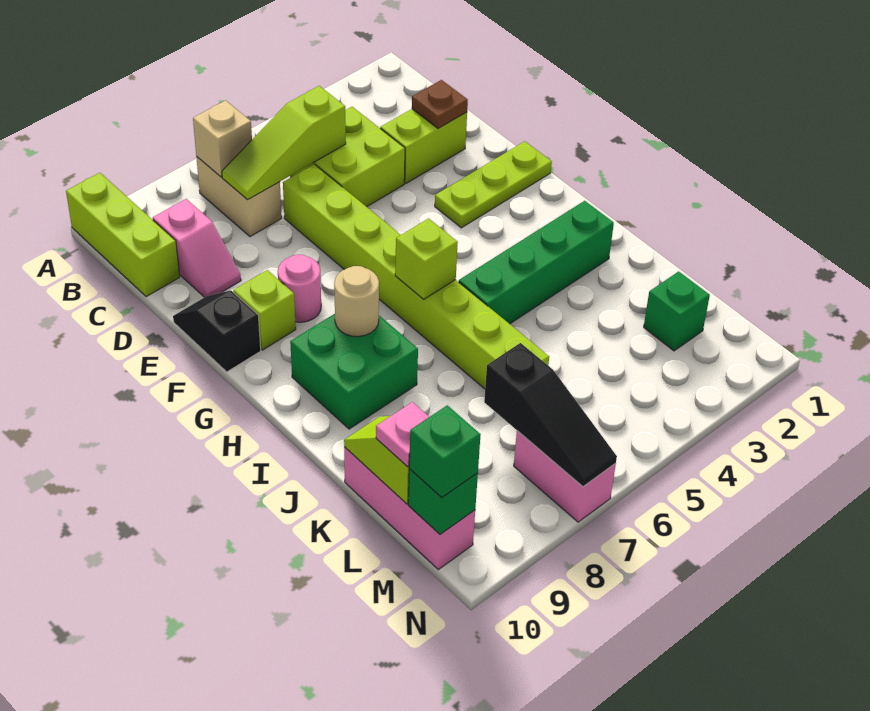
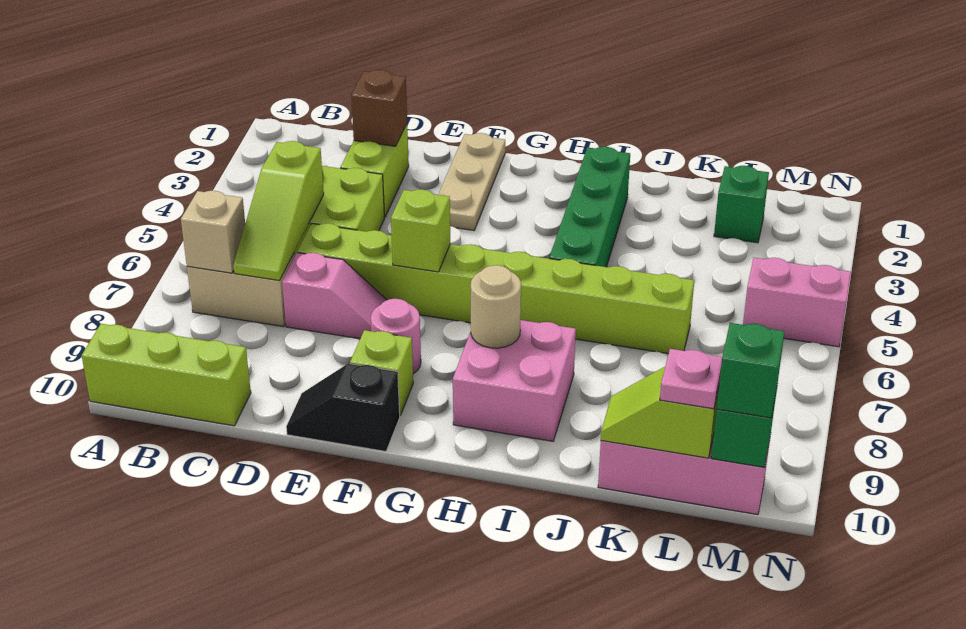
pink slope C9:D9 level 1 top C -> pink slope D7:E7 level 1 top D
brown plate D2 level 2 -> brown brick D2 level 2
lime plate F1:F3 level 1 -> tan plate F1:F3 level 1
lime brick H6 level 2 -> lime brick F6 level 2
green brick H8:I9 level 1 -> pink brick H8:I9 level 1
black slope L7:N7 level 2 top L -> none
pink brick M7:N7 level 1 -> pink brick M5:N5 level 1

